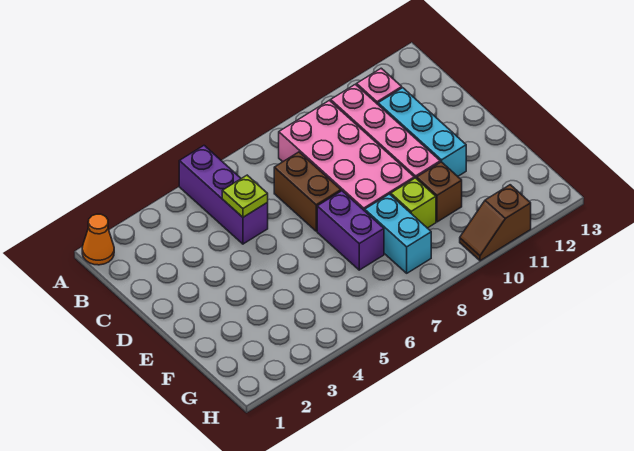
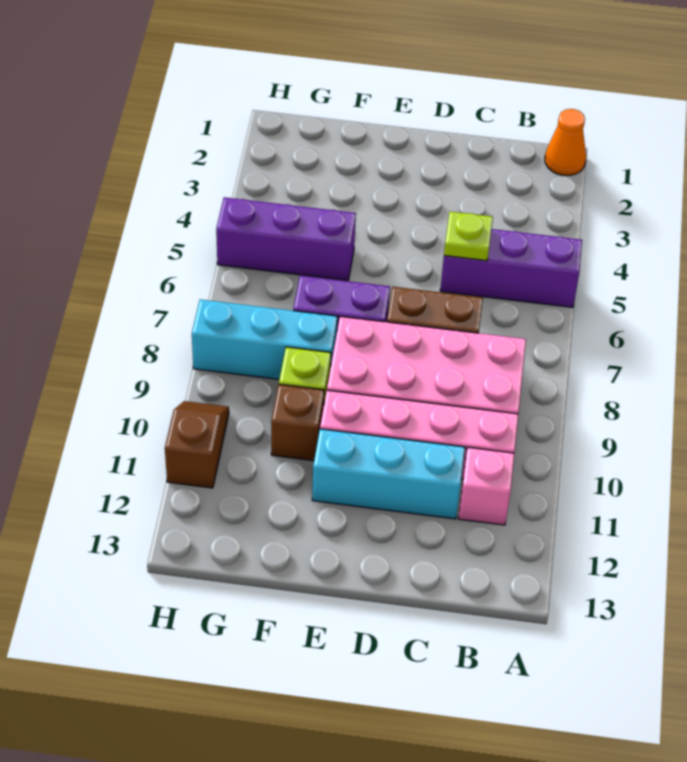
none -> purple brick F5:H5 level 1
cyan brick F8:G8 level 1 -> cyan brick F8:H8 level 1

